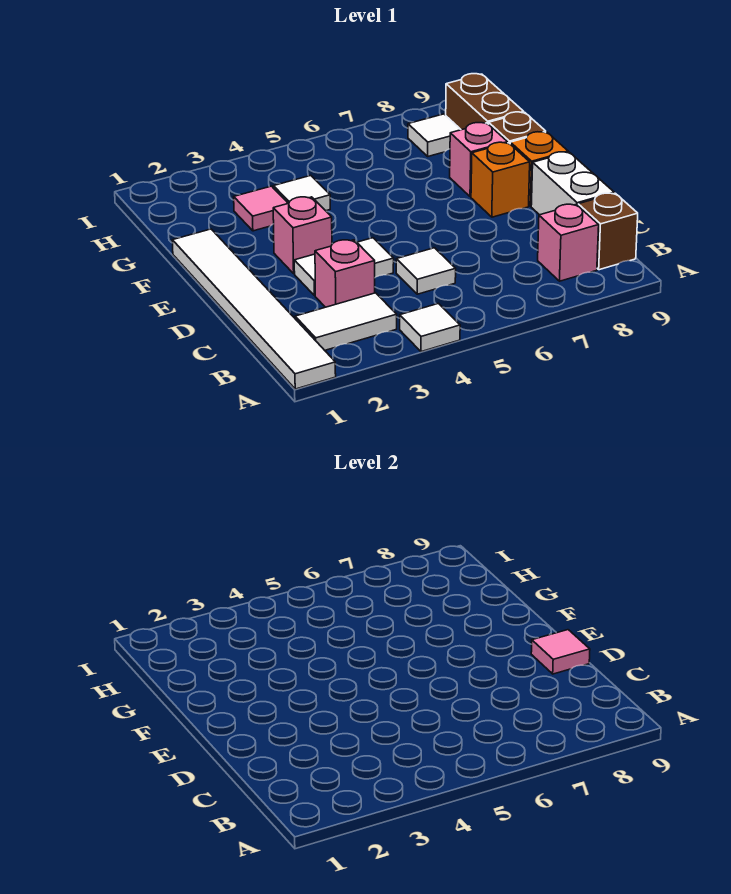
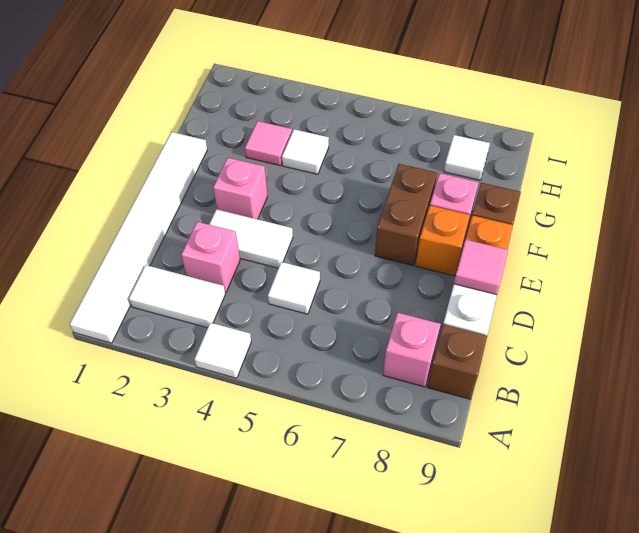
brown brick G9:H9 level 1 -> brown brick E7:F7 level 1

